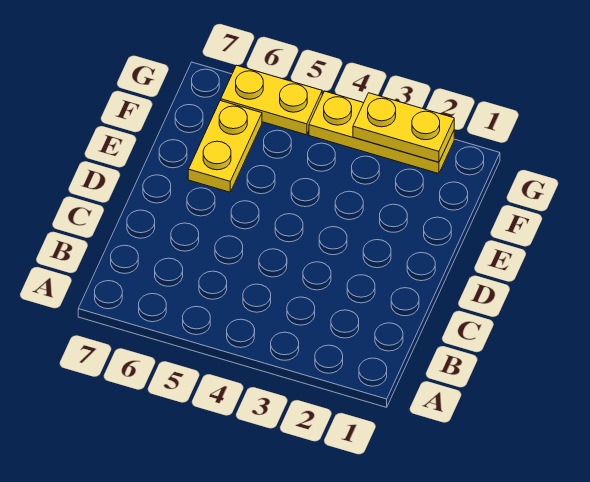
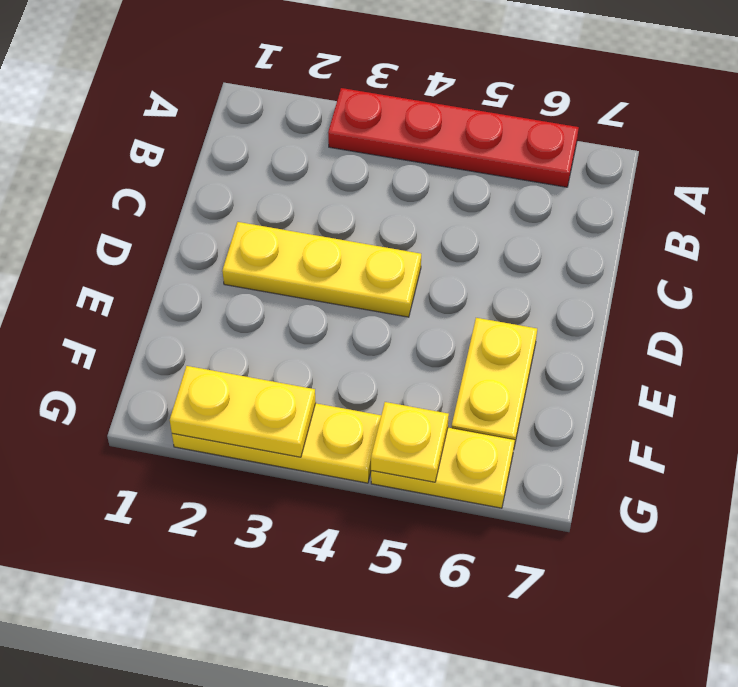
none -> red plate A3:A6 level 1
none -> yellow plate D2:D4 level 1
none -> yellow plate G5 level 2

